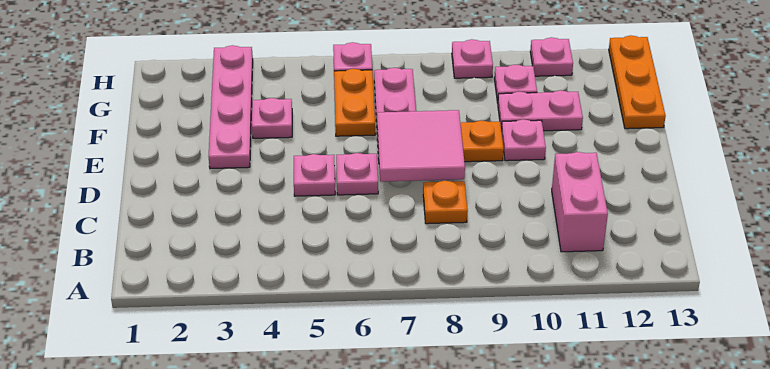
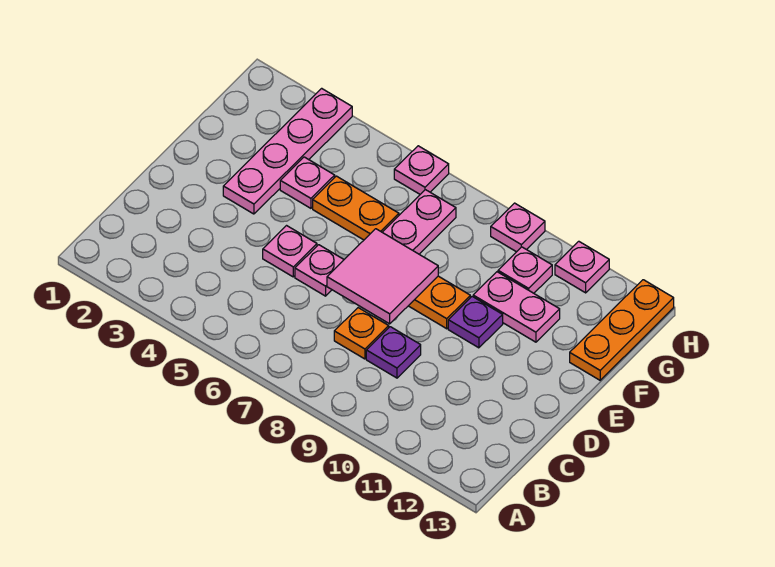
pink brick B11:C11 level 1 -> none
none -> purple plate C9 level 1
pink plate E10 level 1 -> purple plate E10 level 1
orange plate F6:G6 level 1 -> orange plate F5:F6 level 1

